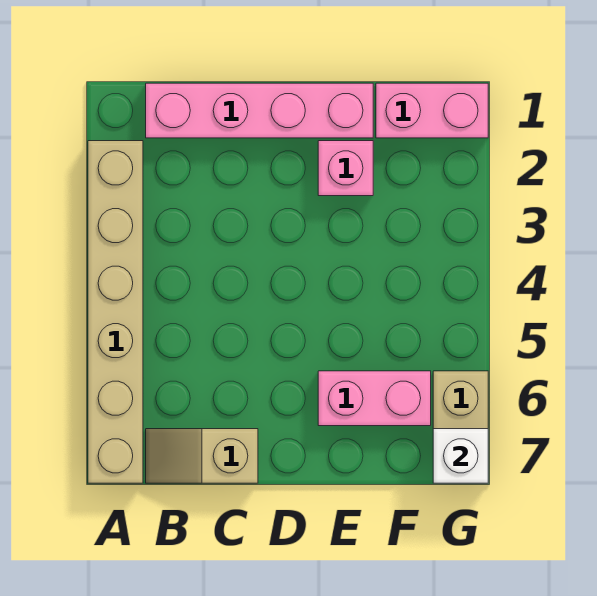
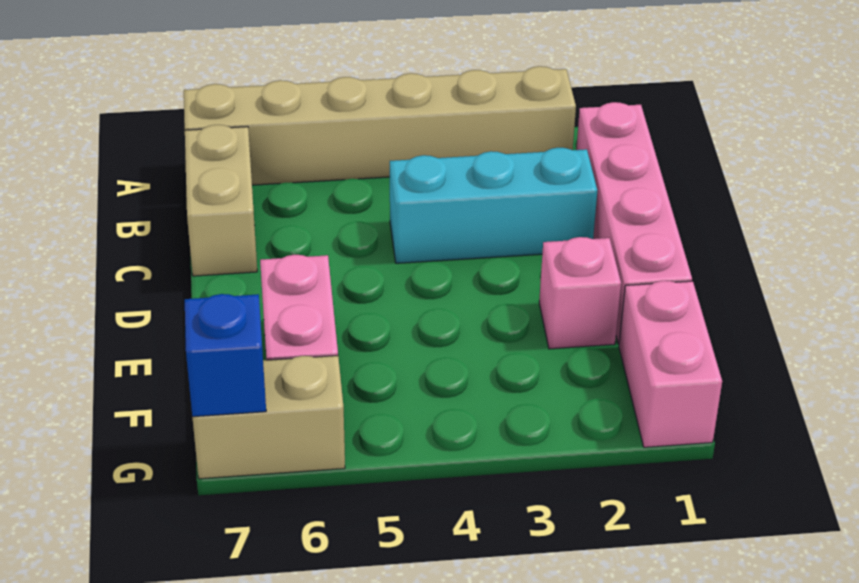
tan slope B7:C7 level 1 top C -> tan brick B7:C7 level 1
none -> cyan brick C2:C4 level 1
white brick G7 level 2 -> blue brick G7 level 2

